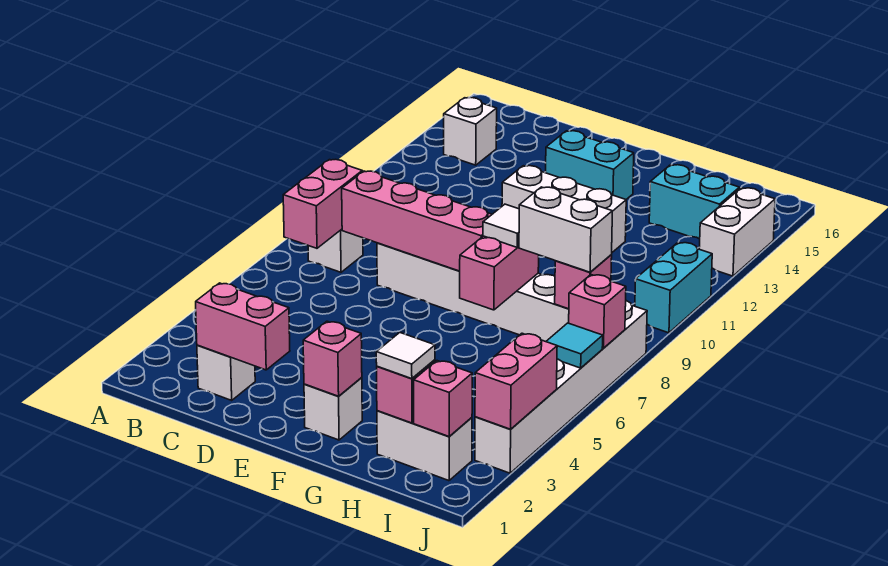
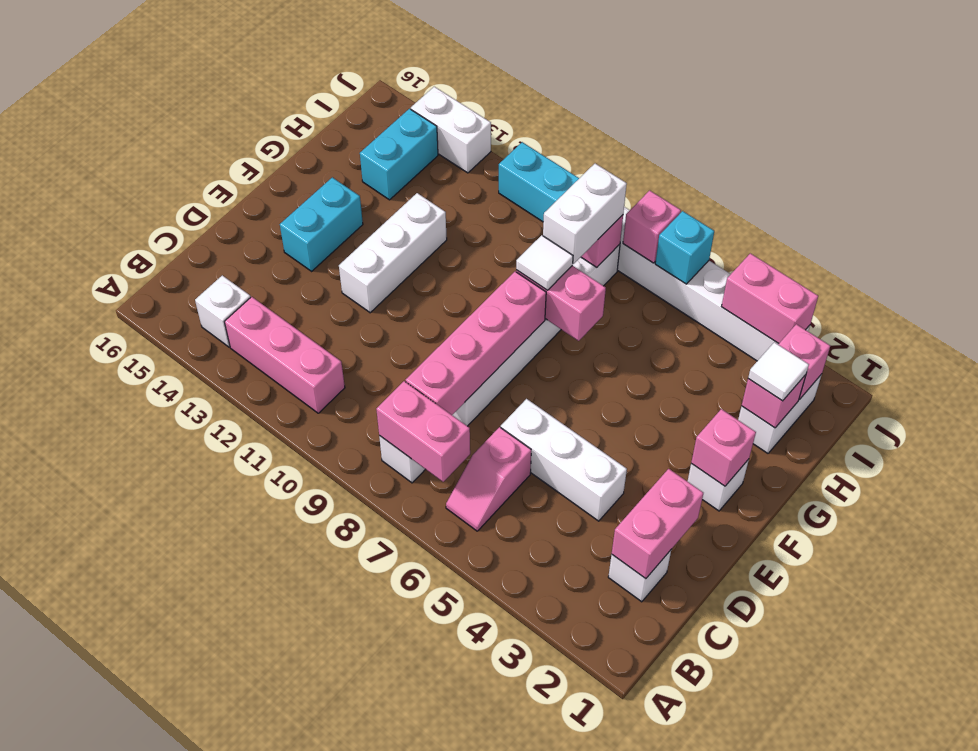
none -> pink slope B6:C6 level 1 top C
none -> pink brick B11:B13 level 1
none -> white brick D4:D6 level 1
cyan tile J6 level 2 -> cyan brick J6 level 2

